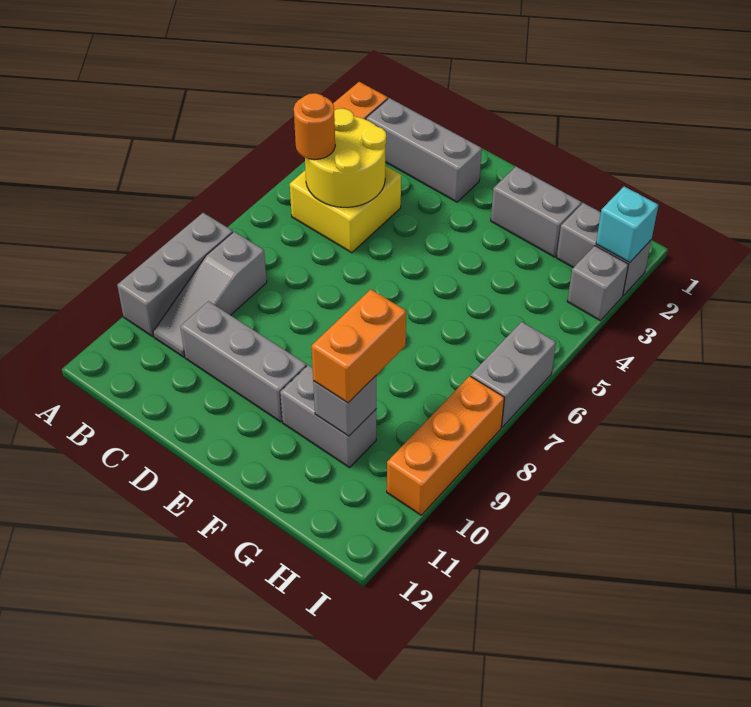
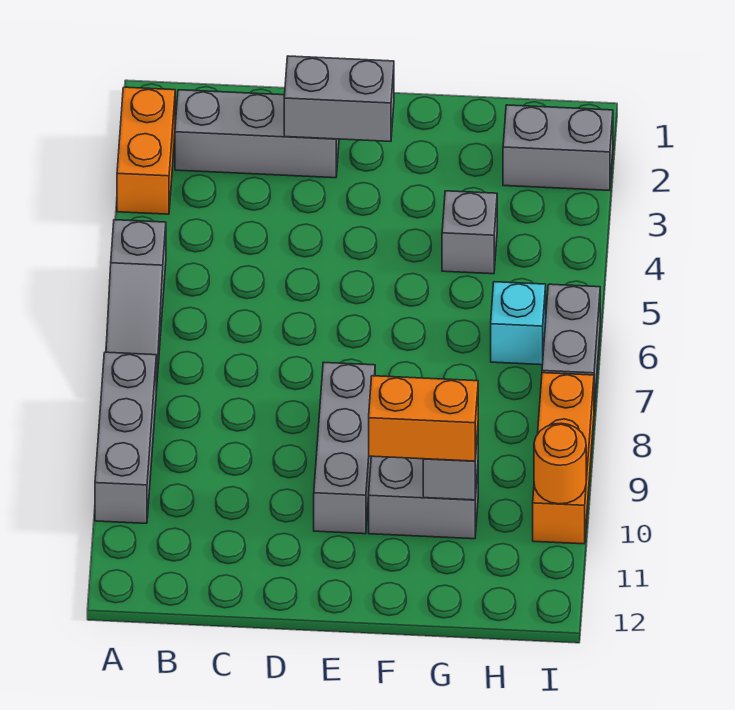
yellow brick B4:C5 level 1 -> none
yellow round brick B4:C5 level 2 -> none
orange round brick B5 level 3 -> orange round brick I10 level 2
grey slope B8:B10 level 1 top 8 -> grey slope A5:A7 level 1 top 5
grey brick C10:E10 level 1 -> grey brick E8:E10 level 1
grey brick F2:G2 level 1 -> grey brick D2:E2 level 2
orange brick G9:G10 level 3 -> orange brick F10:G10 level 3
cyan brick I2 level 2 -> cyan brick H6 level 1
grey brick I3 level 1 -> grey brick G4 level 1

